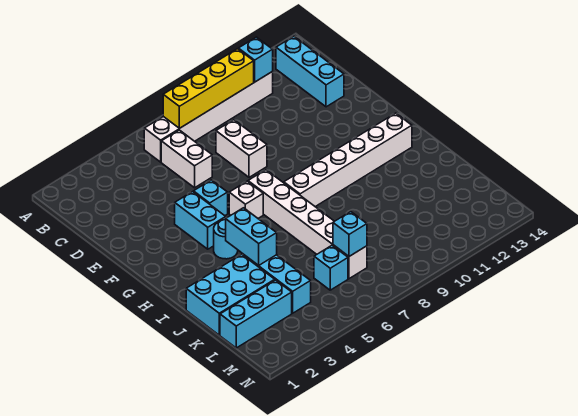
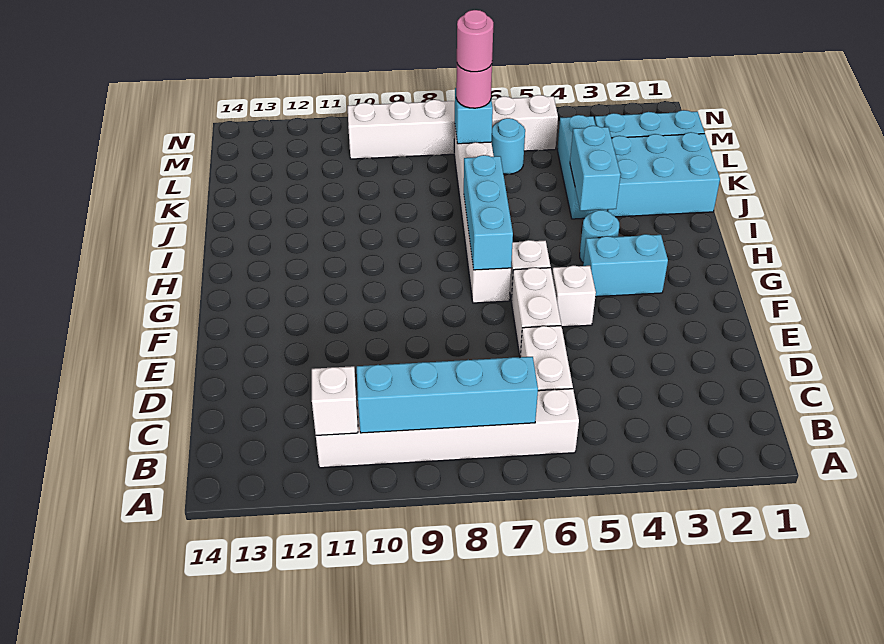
yellow brick B7:B10 level 2 -> cyan brick B7:B10 level 2
cyan brick B11 level 2 -> white brick B11 level 2
cyan brick B13:D13 level 1 -> cyan brick G7:I7 level 2
white brick D8:E8 level 1 -> white brick E6:F6 level 1
cyan brick F4:G4 level 1 -> cyan brick G3:G4 level 1
cyan brick F5 level 1 -> white brick F5 level 1
white brick H8:H13 level 1 -> white brick M5:M10 level 1
cyan brick L6 level 1 -> cyan round brick L6 level 1
none -> pink round brick L7 level 3
none -> pink round brick L7 level 4

